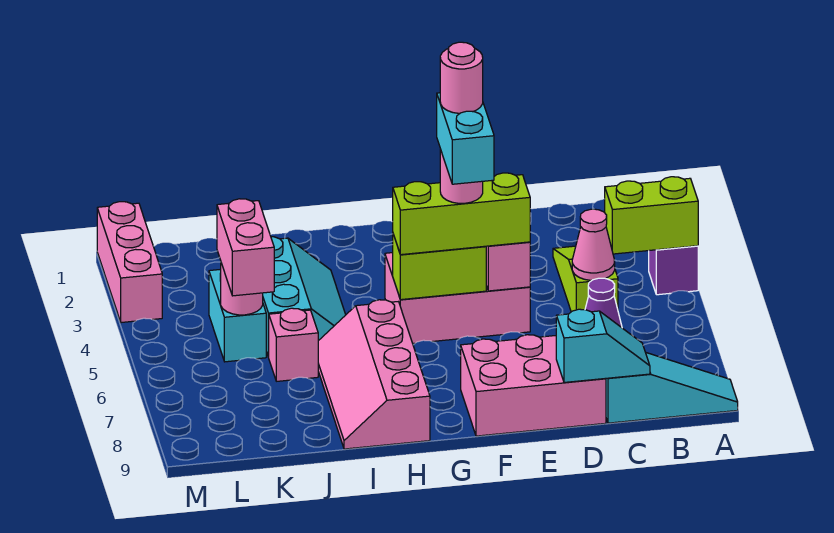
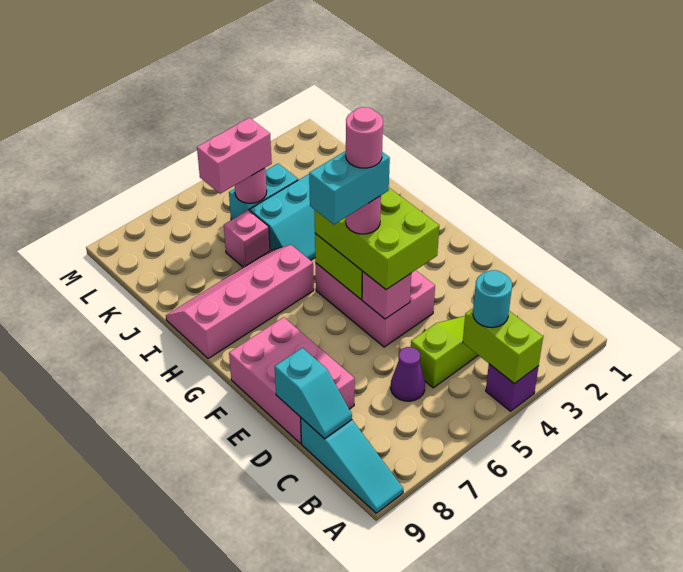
none -> cyan round brick B4 level 3
pink cone C5 level 2 -> none
lime brick E5:G5 level 3 -> lime brick E4:G5 level 3
pink brick M1:M3 level 1 -> none

